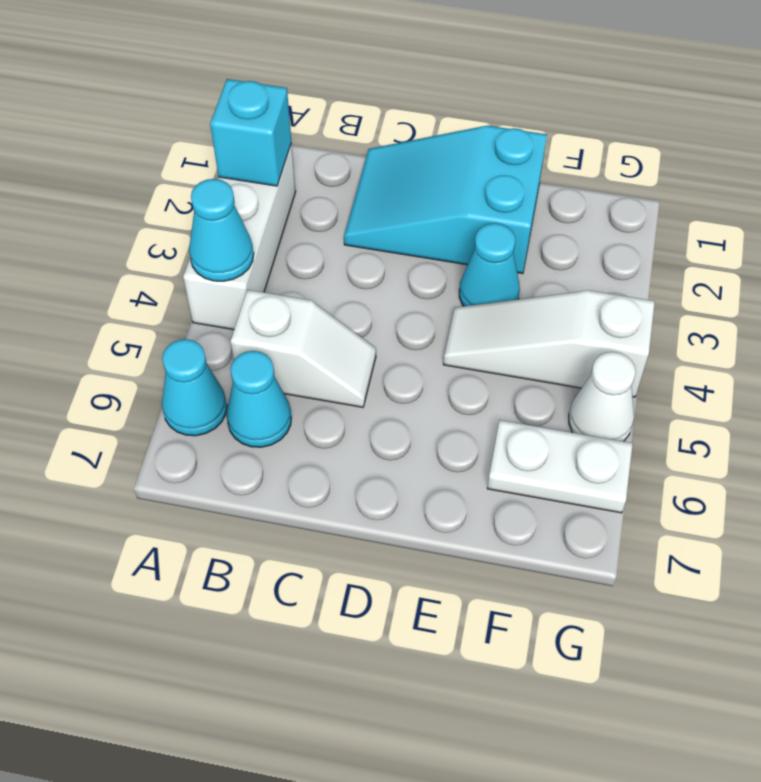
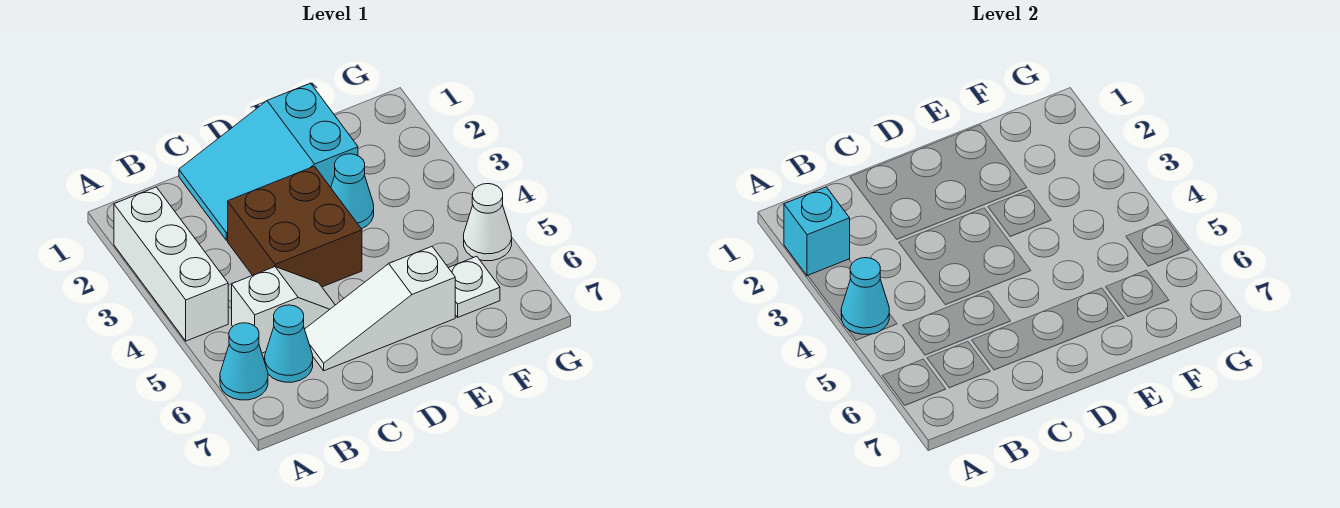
none -> brown brick C3:D4 level 1
white slope E4:G4 level 1 top G -> white slope C6:E6 level 1 top E
white plate F6:G6 level 1 -> white plate F6 level 1

